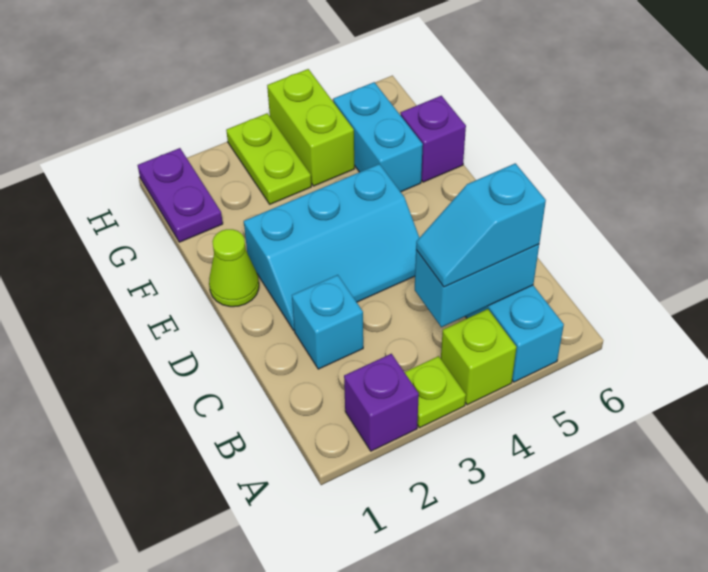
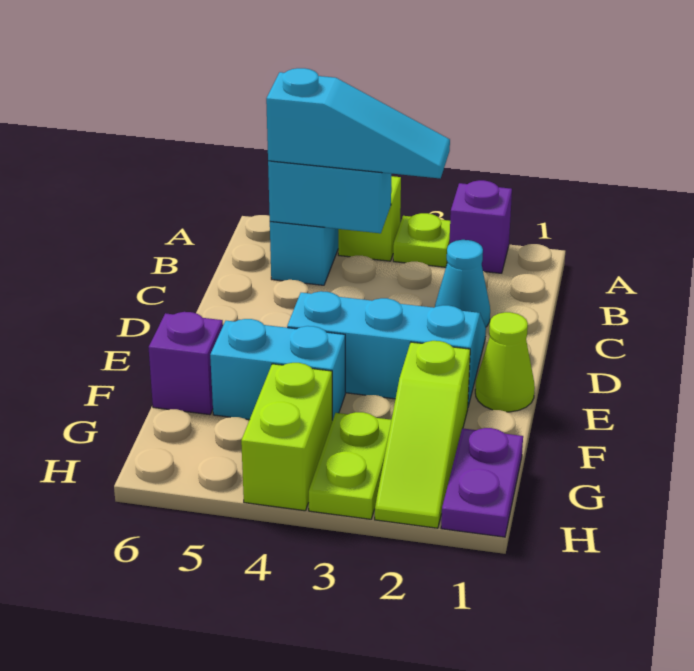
cyan slope B4:B5 level 3 top 5 -> cyan slope B3:B5 level 3 top 5
cyan brick C2 level 1 -> cyan cone C2 level 1
none -> lime slope F2:H2 level 1 top F
cyan brick F5:G5 level 1 -> cyan brick F4:F5 level 1

